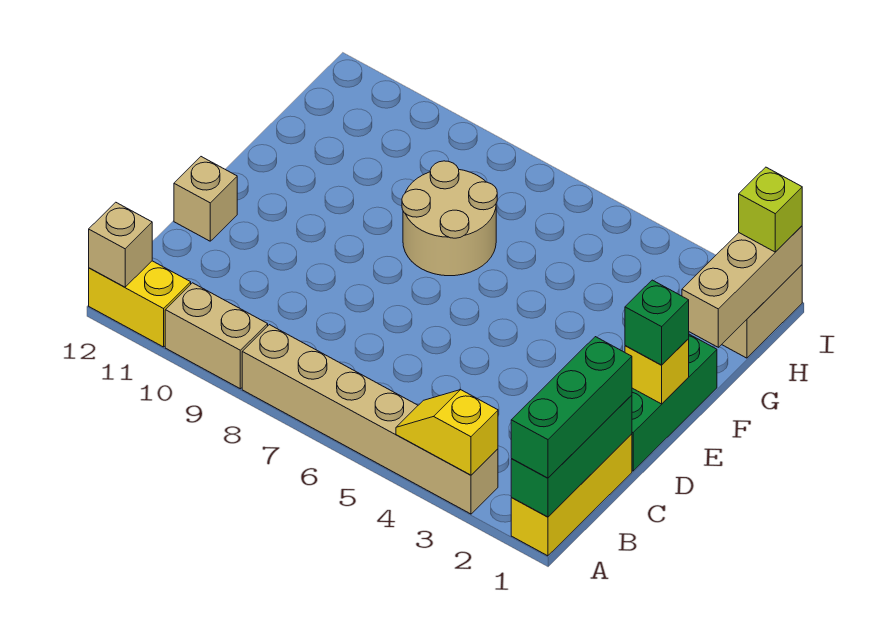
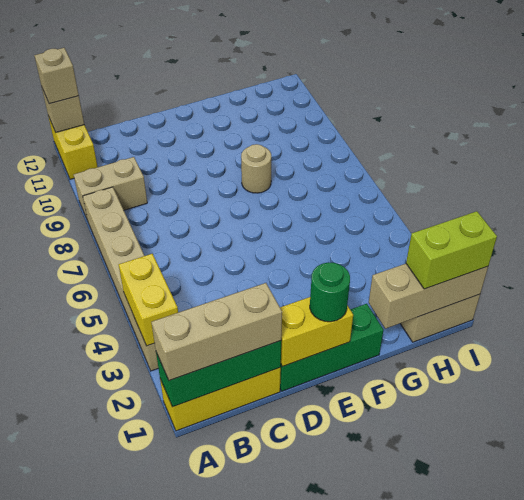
green brick A1:C1 level 3 -> tan brick A1:C1 level 3
yellow slope A3:A4 level 2 top 3 -> yellow brick A3:A4 level 2
tan brick A9:A10 level 1 -> tan brick A9:B9 level 1
tan brick D12 level 1 -> tan brick A12 level 3
yellow brick E1 level 2 -> yellow brick D1:E1 level 2
green brick E1 level 3 -> green round brick E1 level 3
tan round brick F7:G8 level 1 -> tan round brick F8 level 1
lime brick I1 level 3 -> lime brick H1:I1 level 3

